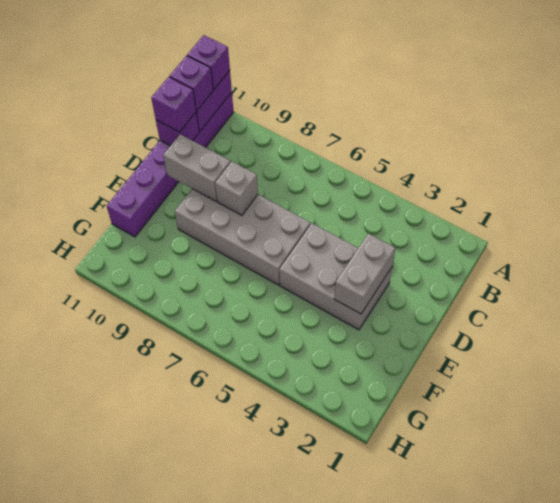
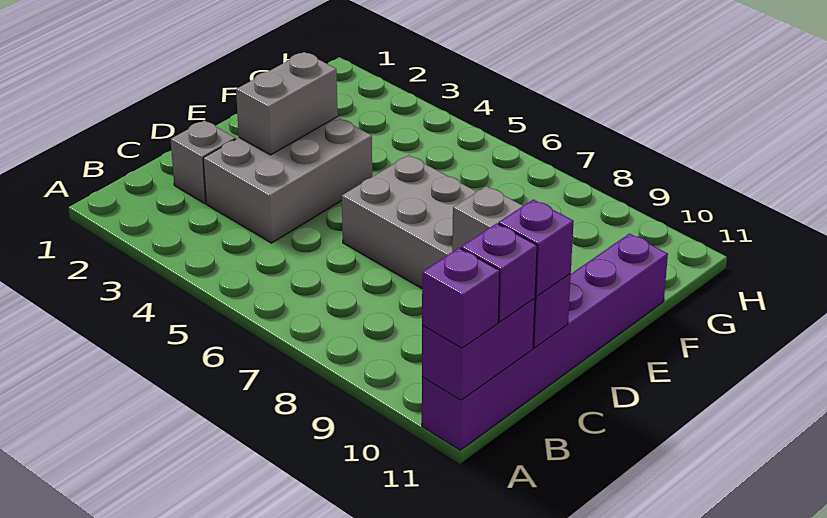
grey brick D3:E5 level 1 -> grey brick C3:E4 level 1
grey brick D8 level 2 -> grey brick C2 level 1

